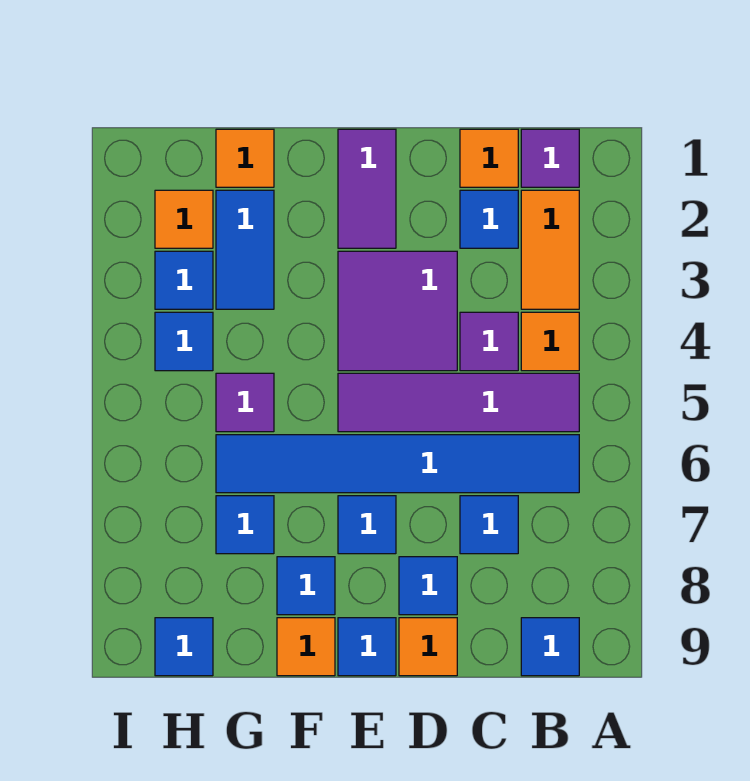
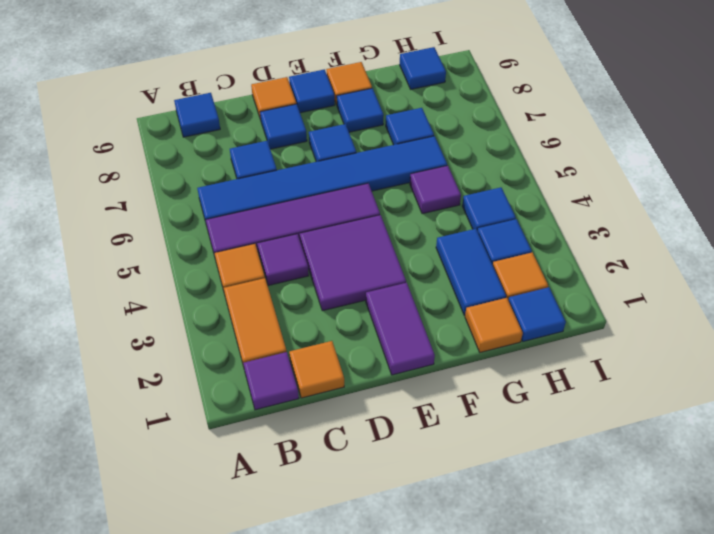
blue tile C2 level 1 -> blue tile H1 level 1

